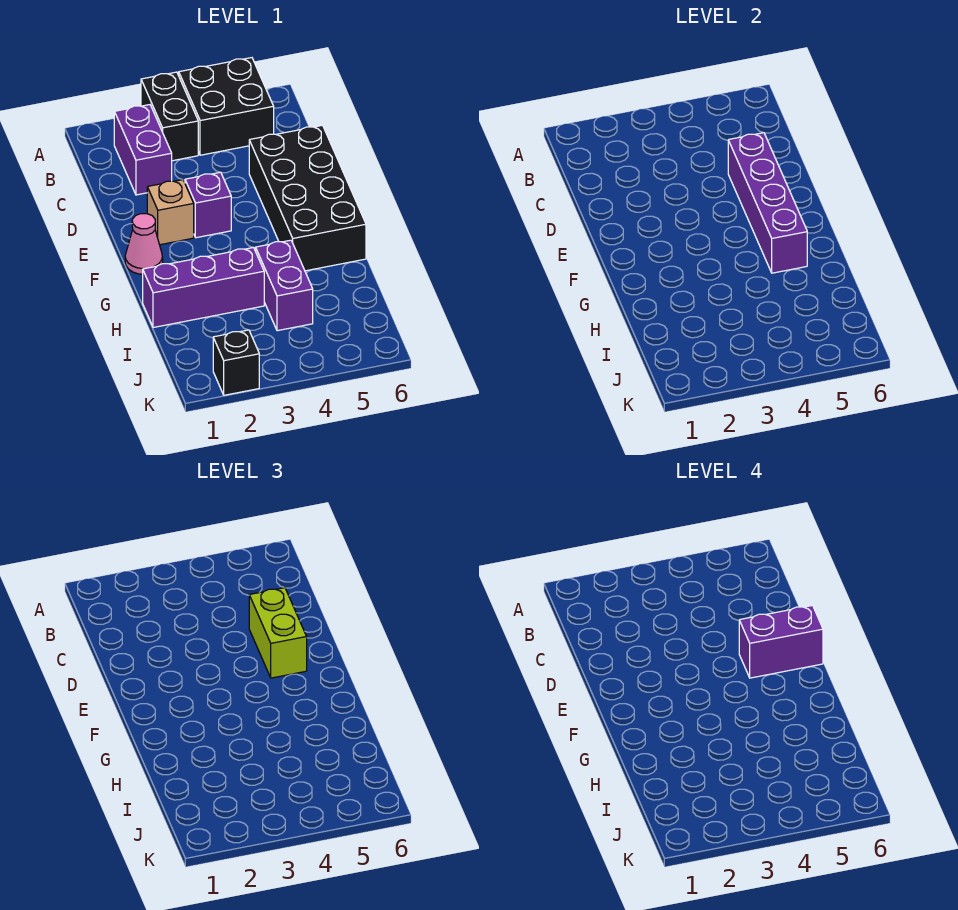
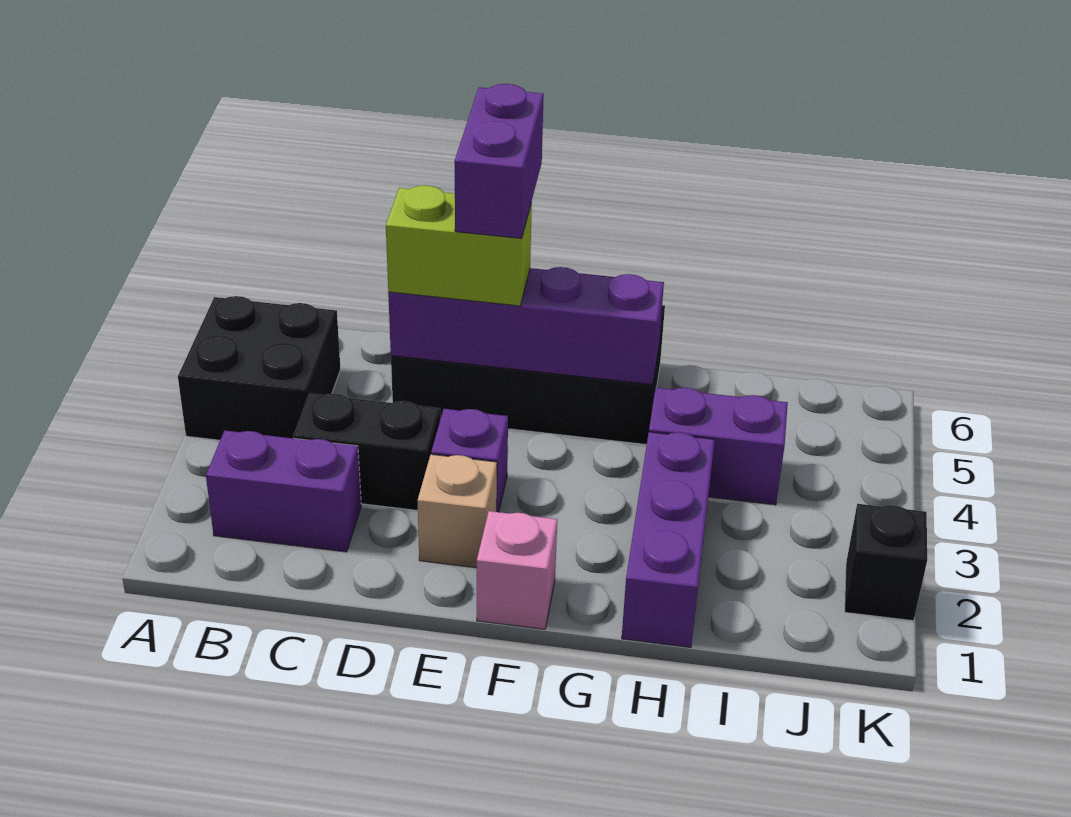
black brick A3:B3 level 1 -> black brick C3:D3 level 1
pink cone F1 level 1 -> pink brick F1 level 1

